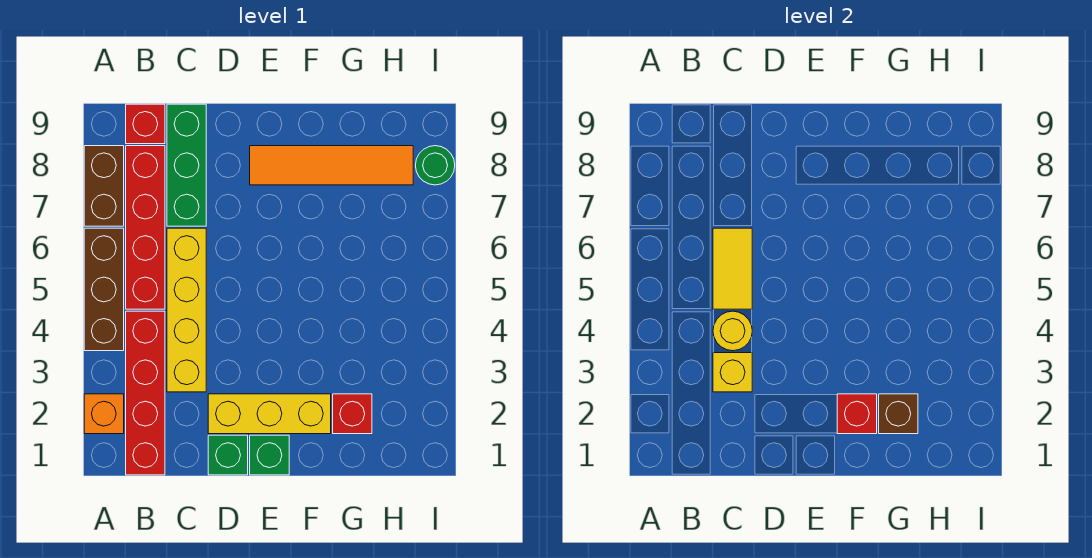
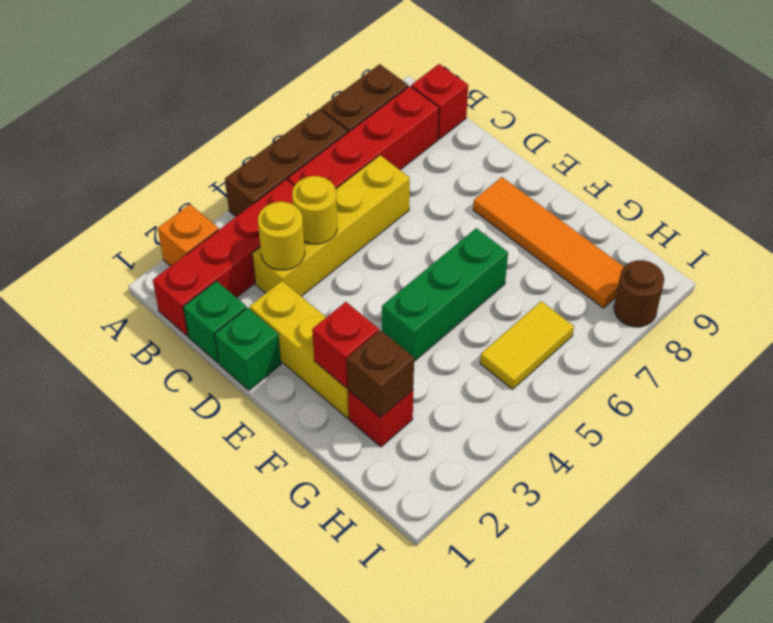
yellow brick C3 level 2 -> yellow round brick C3 level 2
yellow tile C5:C6 level 2 -> yellow tile H5:H6 level 1
green brick C7:C9 level 1 -> green brick F4:F6 level 1
green brick E1 level 1 -> green brick C1 level 1
green round brick I8 level 1 -> brown round brick I8 level 1

